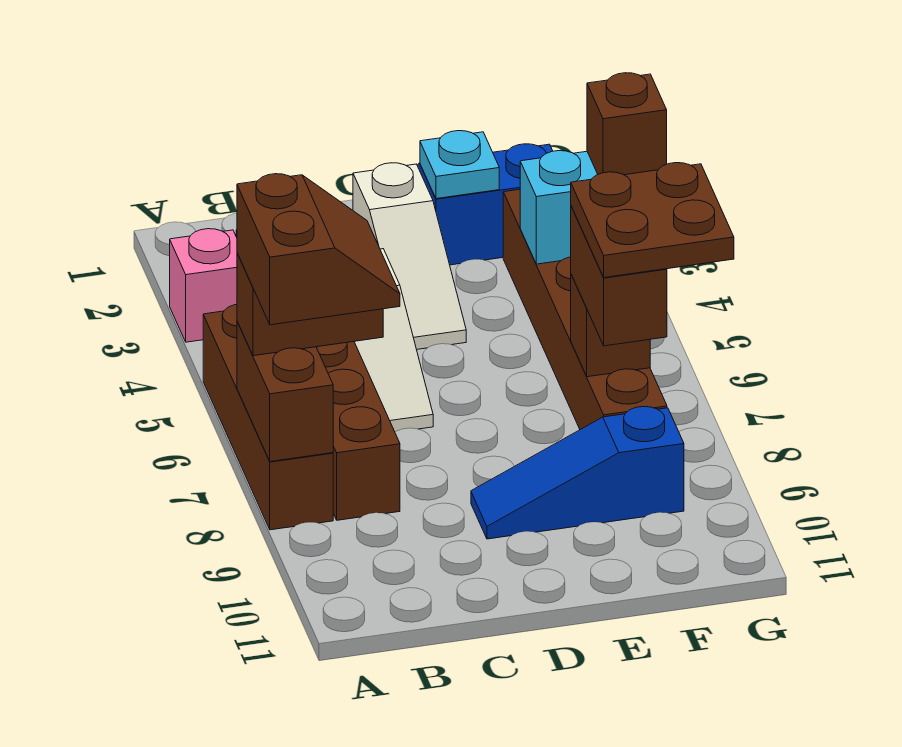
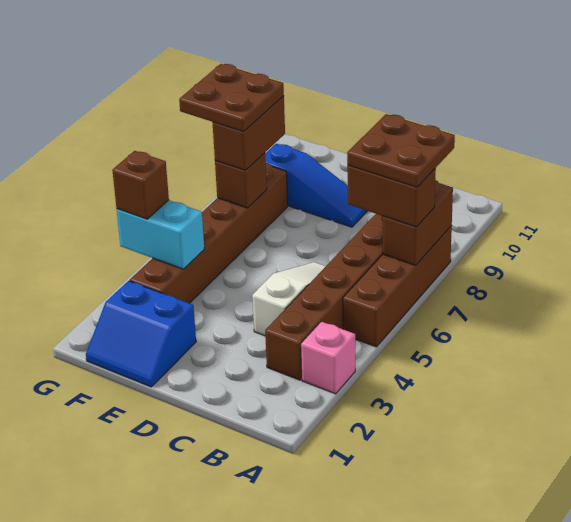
brown slope A7:B8 level 4 top A -> brown plate A7:B8 level 4
white slope D2:D4 level 1 top 2 -> none
cyan plate E2 level 2 -> none

